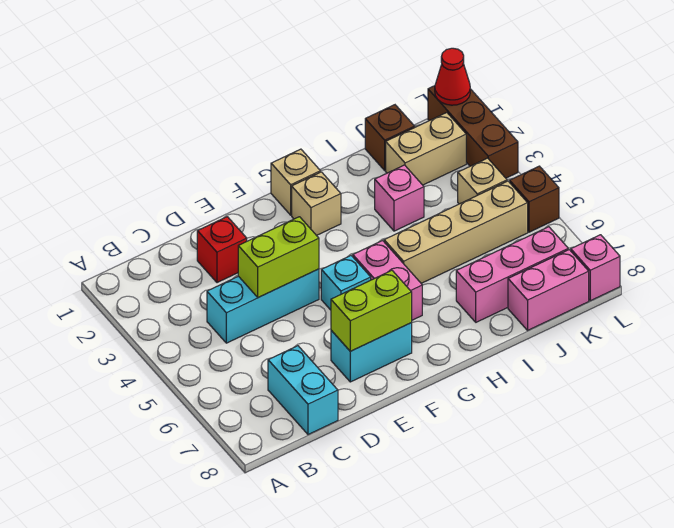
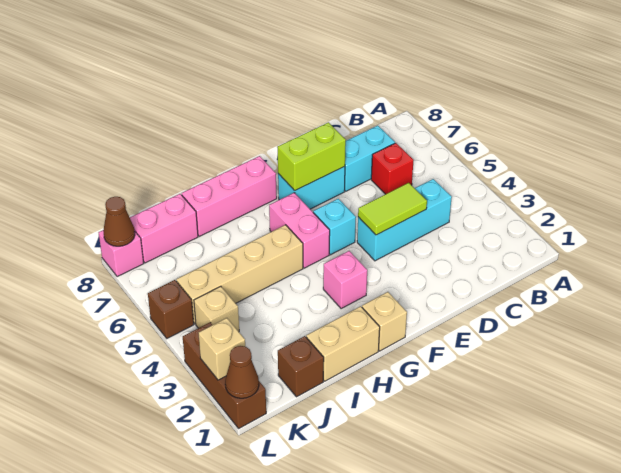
cyan brick C7:C8 level 1 -> cyan brick C7:D7 level 1
red brick D2 level 1 -> red brick C6 level 1
lime brick D4:E4 level 2 -> lime tile D4:E4 level 2
tan brick G2 level 1 -> tan brick L2 level 2
pink brick I3 level 1 -> pink brick G3 level 1
pink brick I7:K7 level 1 -> pink brick G8:I8 level 1
tan brick J2:K2 level 1 -> tan brick H1:I1 level 1
red cone L1 level 2 -> brown cone L1 level 2
none -> brown cone L8 level 2

